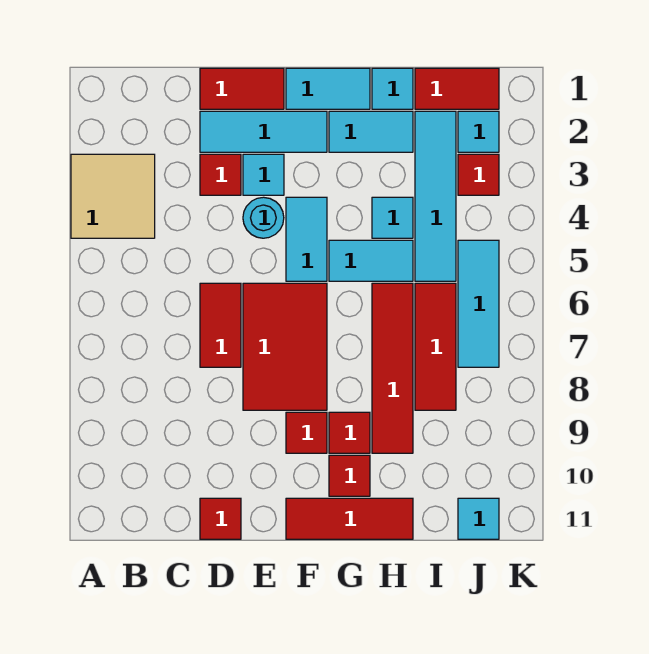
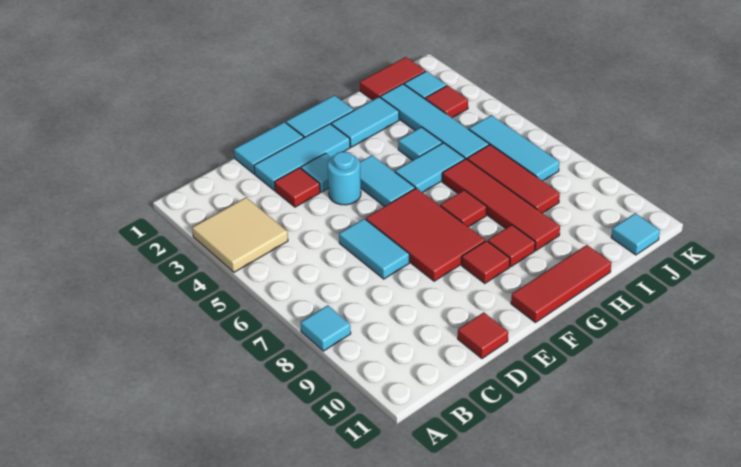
red tile D1:E1 level 1 -> cyan tile D1:E1 level 1
red tile D6:D7 level 1 -> cyan tile D6:D7 level 1
red tile G10 level 1 -> red tile G7 level 1
cyan tile H1 level 1 -> cyan tile A8 level 1

